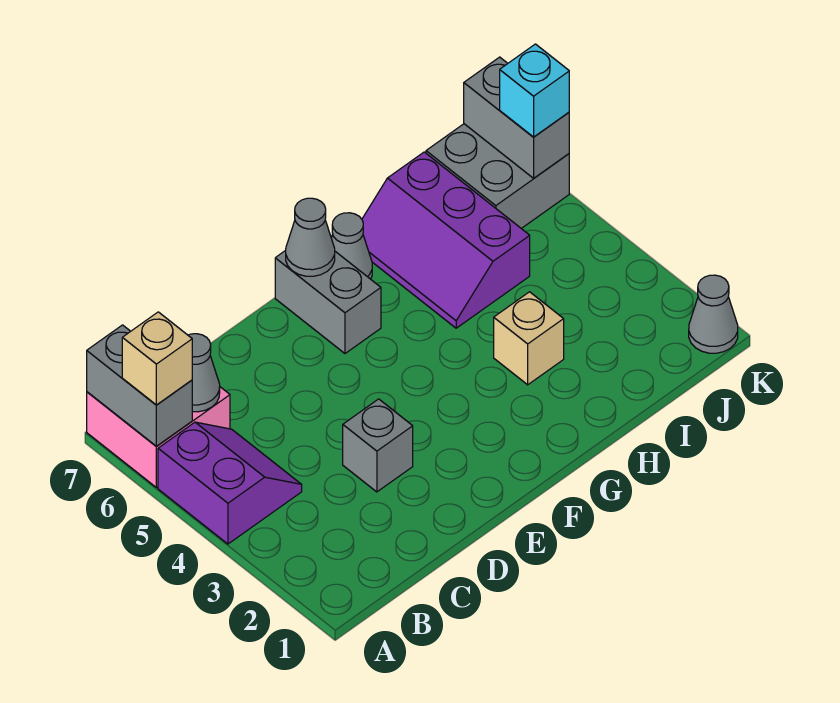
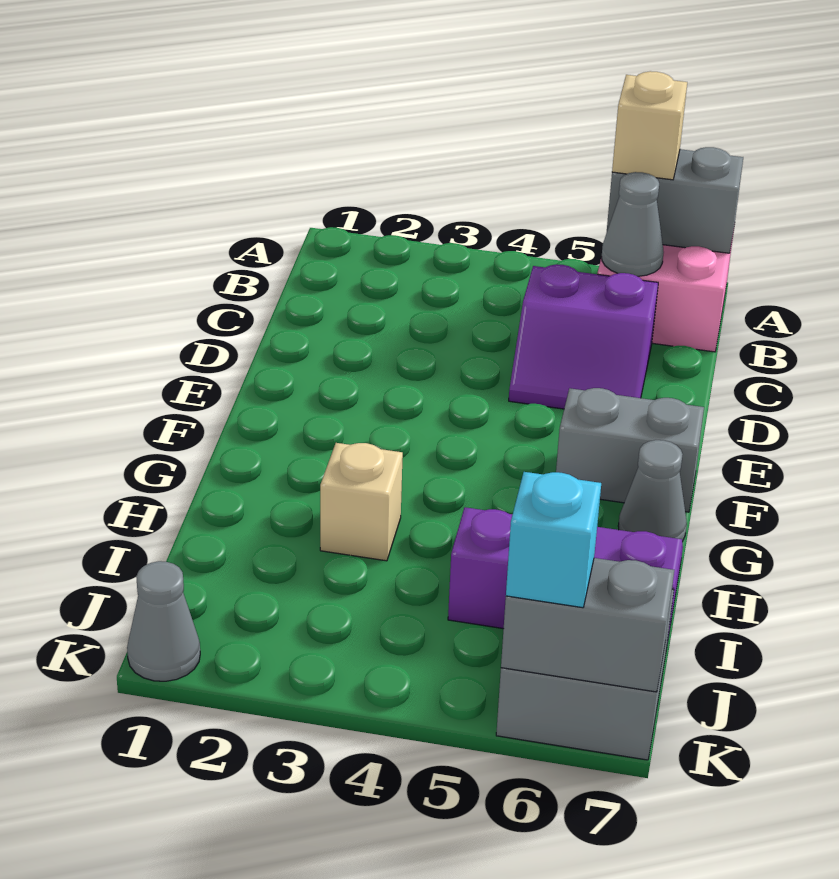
purple slope A4:B5 level 1 top A -> purple slope C5:D6 level 1 top C
grey brick D3 level 1 -> none
grey cone F7 level 2 -> none

